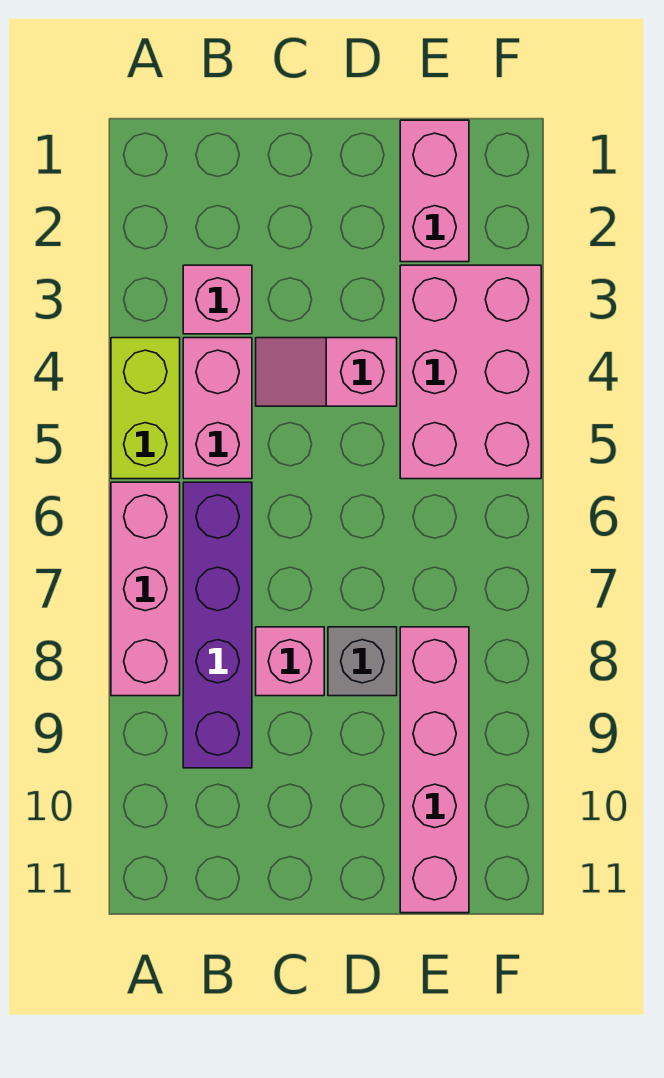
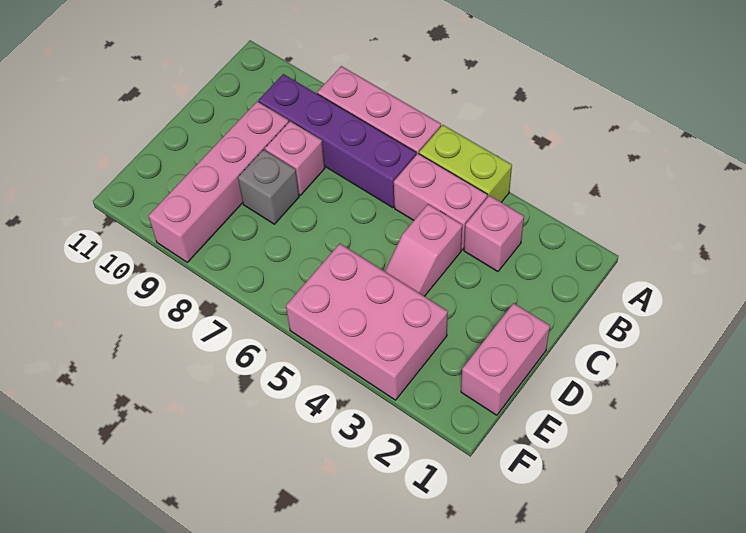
pink slope C4:D4 level 1 top D -> pink slope C4:D4 level 1 top C
pink brick E1:E2 level 1 -> pink brick D1:E1 level 1
pink brick E8:E11 level 1 -> pink brick C9:F9 level 1

